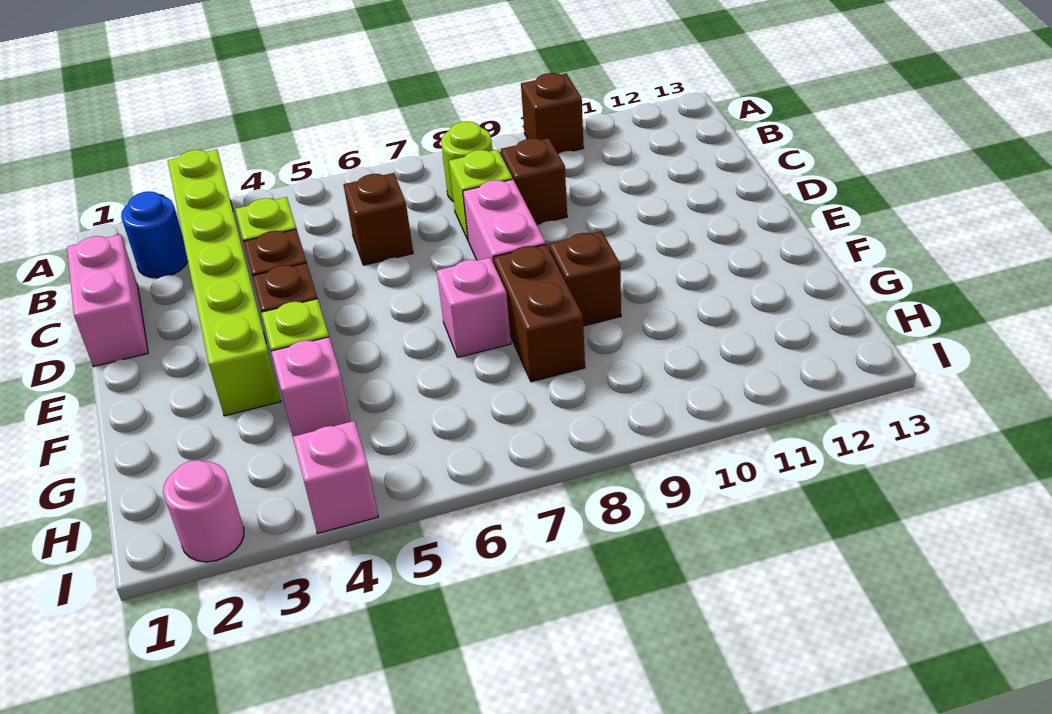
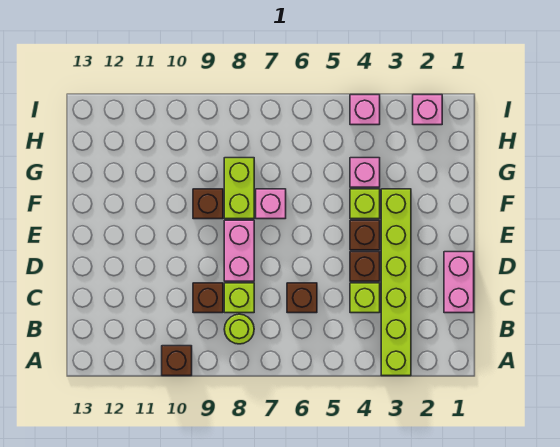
blue round brick B2 level 1 -> none
brown brick F8:G8 level 1 -> lime brick F8:G8 level 1
pink round brick I2 level 1 -> pink brick I2 level 1

